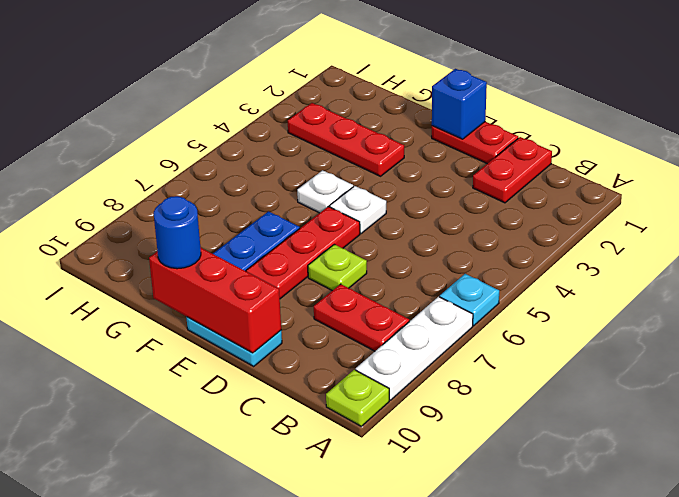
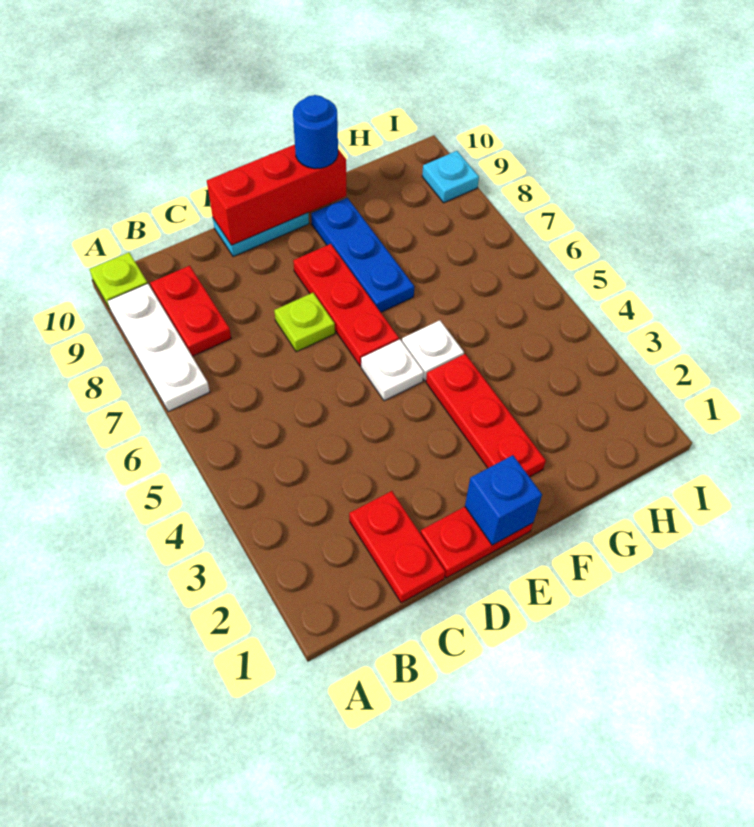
cyan plate A6 level 1 -> cyan plate I9 level 1
red plate B8:C8 level 1 -> red plate B8:B9 level 1
red plate F3:H3 level 1 -> red plate F2:F4 level 1

